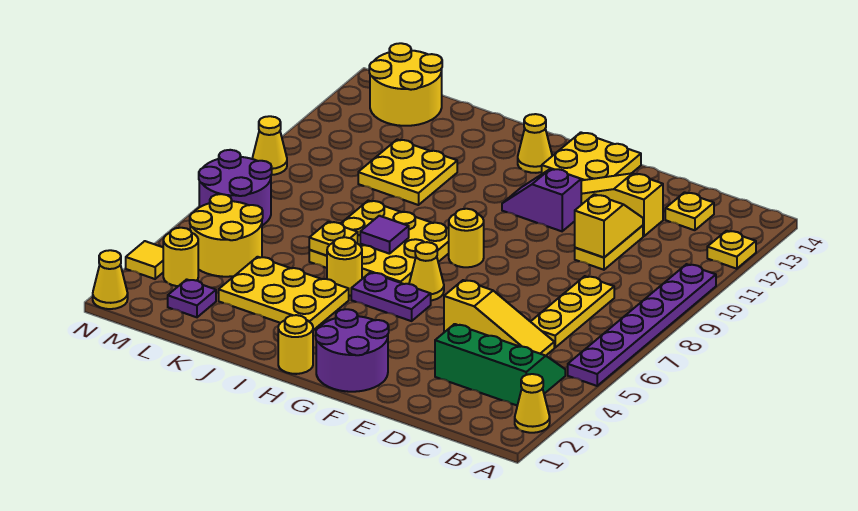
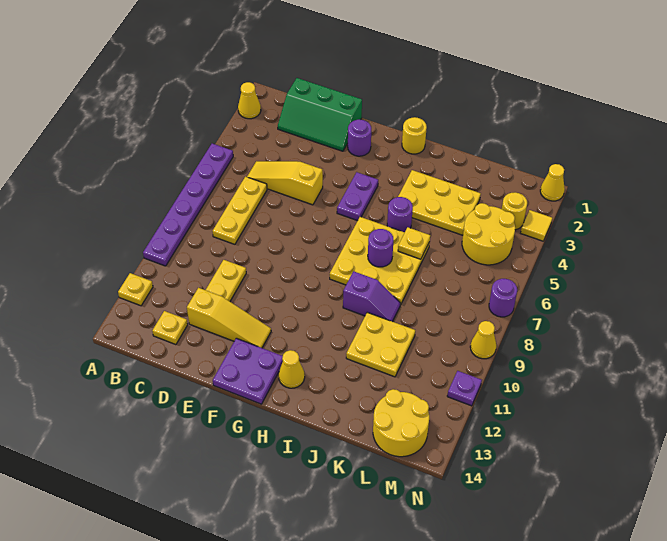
green slope B3:D4 level 1 top 3 -> green slope C1:E2 level 1 top 1
yellow slope D10:D11 level 2 top 10 -> none
purple round brick F1:G2 level 1 -> purple round brick F2 level 1
purple slope F11:G11 level 1 top F -> purple slope I9:J9 level 1 top I
yellow plate F13:G14 level 1 -> purple plate F13:G14 level 1
purple plate G5:H5 level 1 -> purple plate G4:G5 level 1
yellow cone G6 level 1 -> none
yellow round brick G8 level 1 -> none
yellow round brick I5 level 1 -> purple round brick I5 level 1
purple tile I7 level 2 -> purple round brick I7 level 2
purple plate L2 level 1 -> purple plate N11 level 1
purple round brick M6:N7 level 1 -> purple round brick N7 level 1

